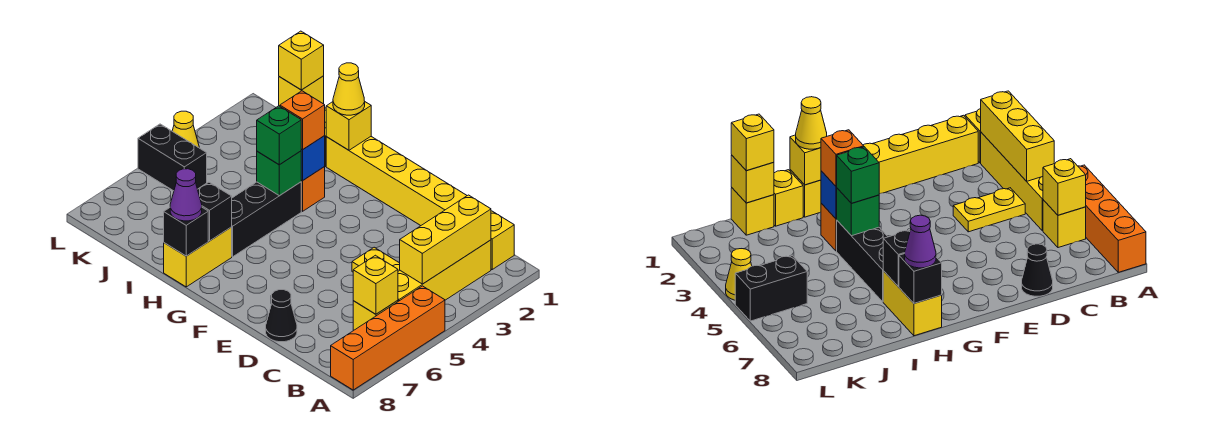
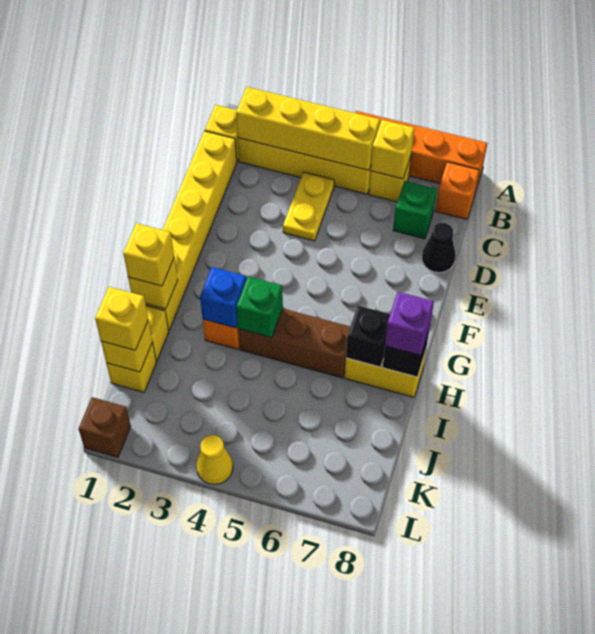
yellow brick B2:B4 level 2 -> yellow brick B2:B5 level 2
yellow cone H1 level 3 -> yellow brick H1 level 3
orange brick H3 level 3 -> orange brick B8 level 1
black brick H4:H6 level 1 -> brown brick H4:H6 level 1
green brick H4 level 3 -> green brick C7 level 1
purple cone H8 level 3 -> purple brick H8 level 3
black brick K5:L5 level 1 -> none
none -> brown brick L1 level 1

